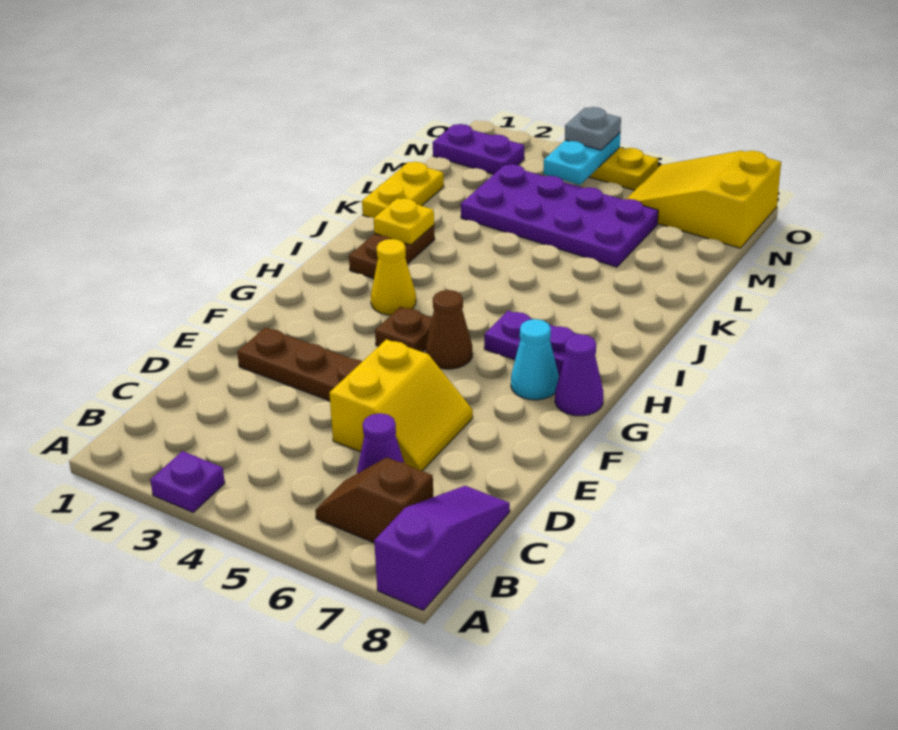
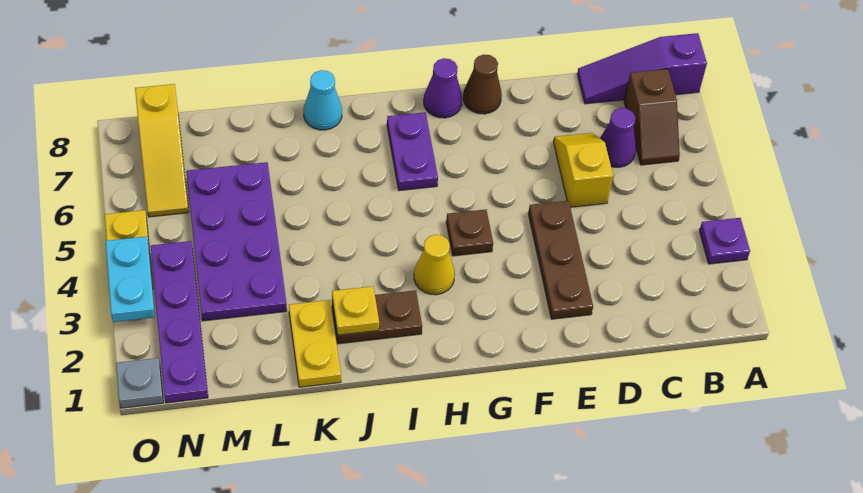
yellow slope D5:E6 level 1 top 5 -> yellow slope D5:D6 level 1 top 5
brown cone G5 level 1 -> brown cone F8 level 1
cyan cone G7 level 1 -> cyan cone J8 level 1
yellow plate K1:L1 level 1 -> yellow plate K1:K2 level 1
purple plate N1:N2 level 1 -> purple plate N1:N4 level 1
cyan plate N4:O4 level 2 -> cyan plate O3:O4 level 2
yellow slope N6:O8 level 1 top 8 -> yellow slope N6:N8 level 1 top 8
grey plate O4 level 3 -> grey plate O1 level 1

